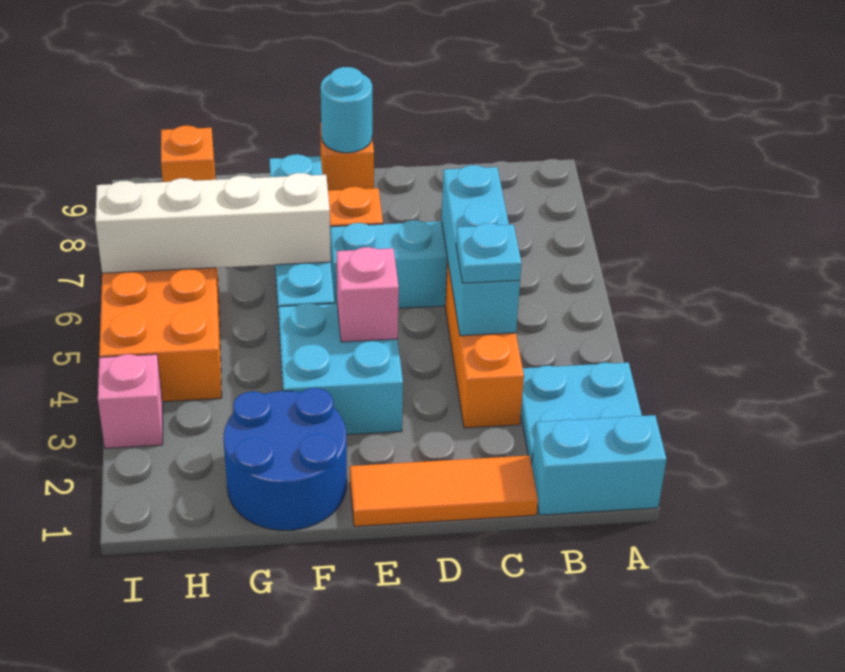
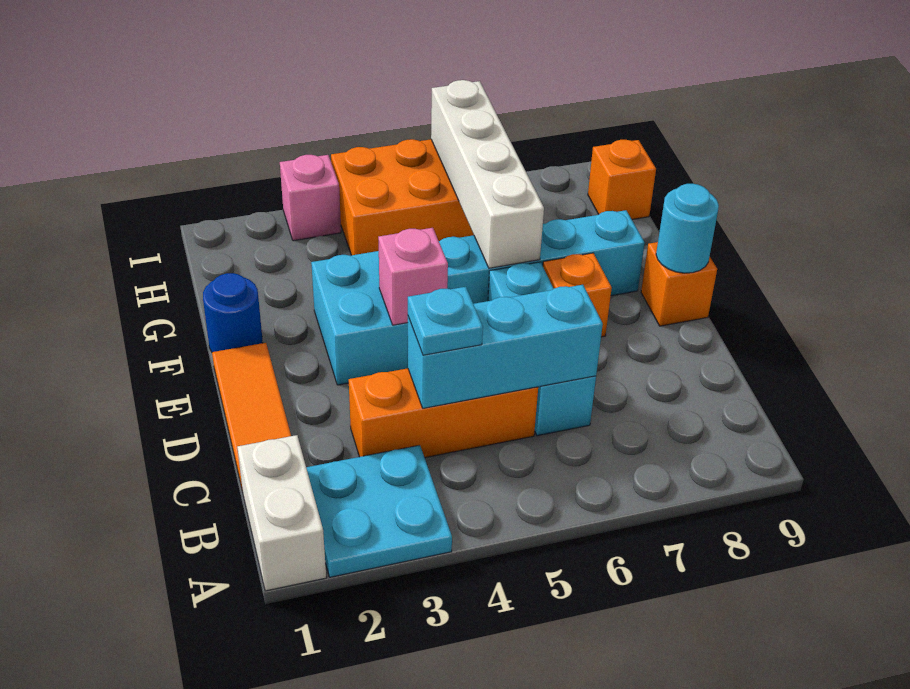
cyan brick A1:B1 level 1 -> white brick A1:B1 level 1
blue round brick F1:G2 level 1 -> blue round brick F1 level 1

